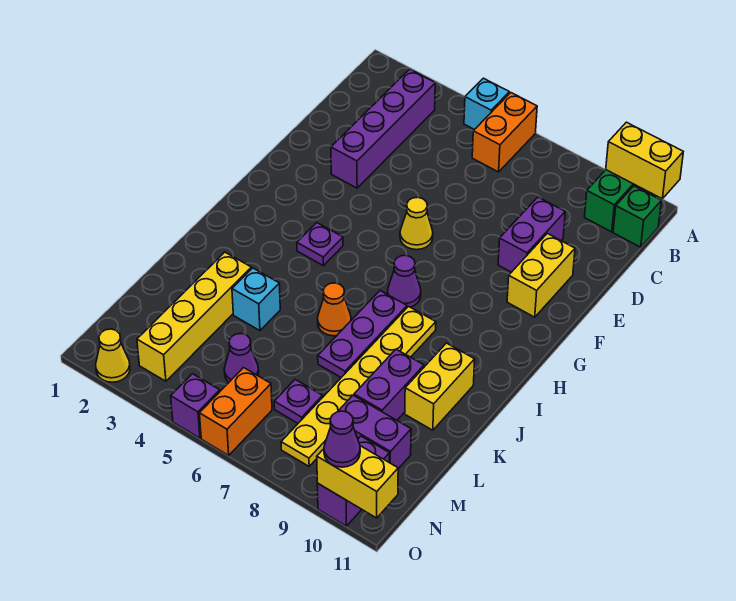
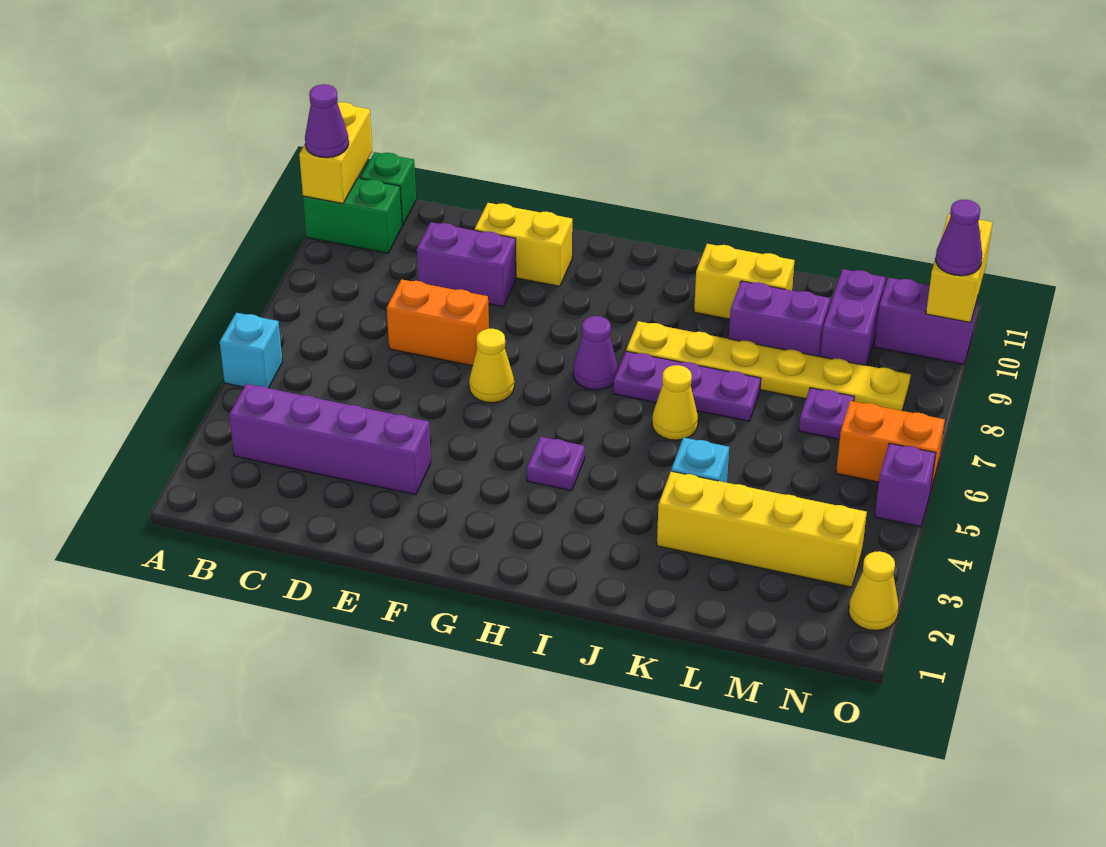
orange brick A6:B6 level 1 -> orange brick D7:E7 level 1
orange cone J6 level 1 -> yellow cone J6 level 1
purple cone M5 level 1 -> purple cone A10 level 3

